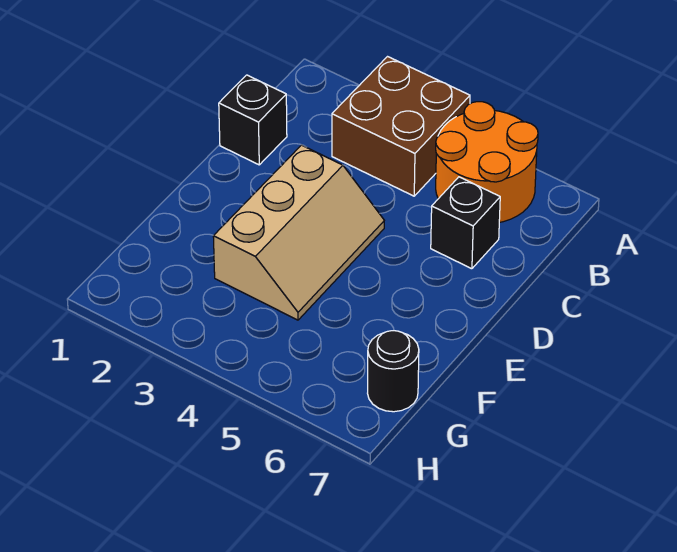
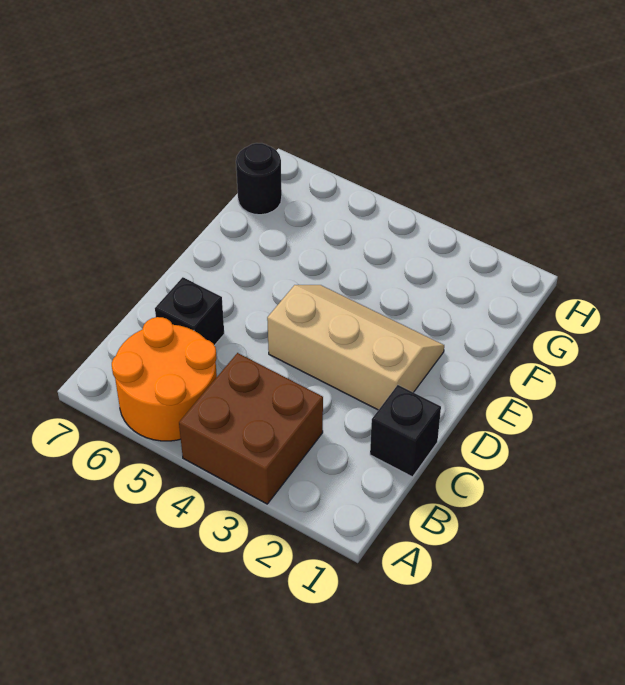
tan slope D3:F4 level 1 top 3 -> tan slope D2:E4 level 1 top D

